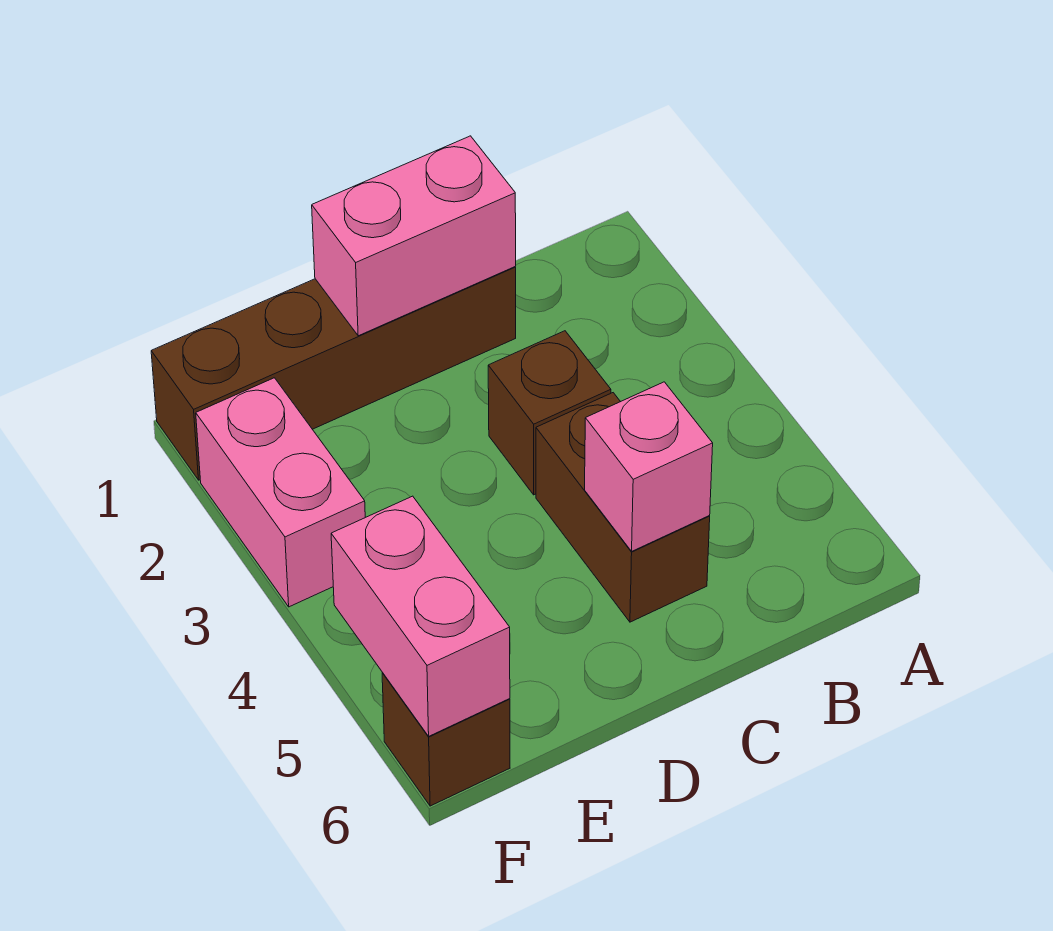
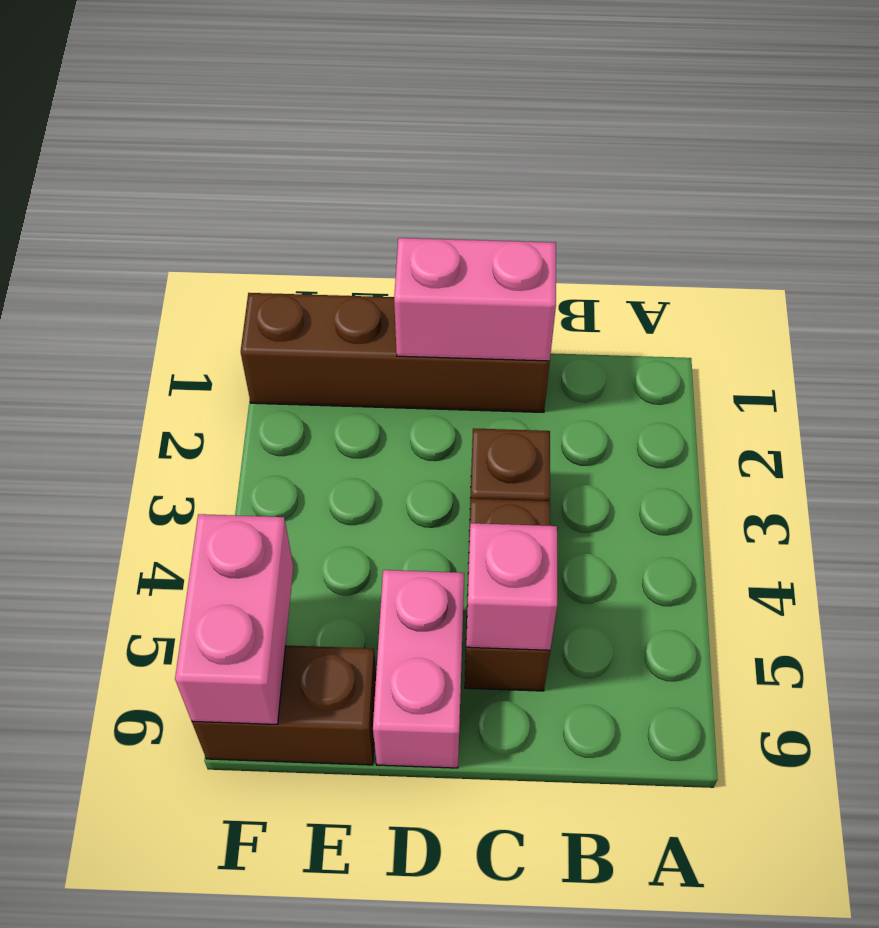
pink brick F2:F3 level 1 -> pink brick D5:D6 level 1
brown brick F6 level 1 -> brown brick E6:F6 level 1

